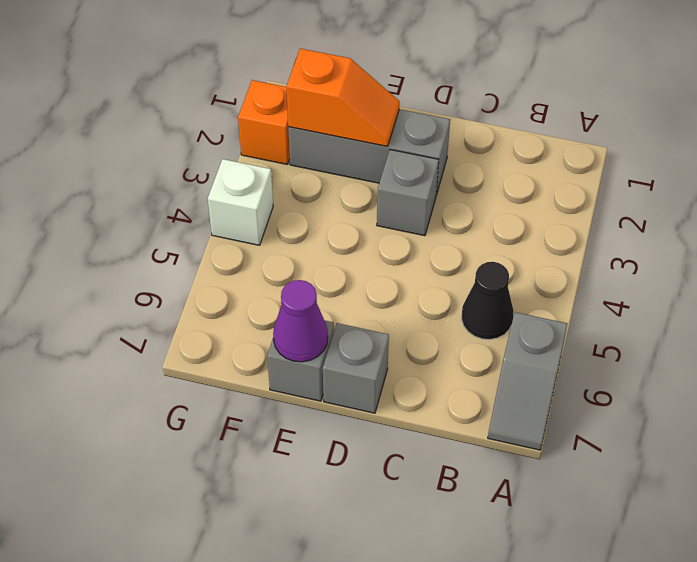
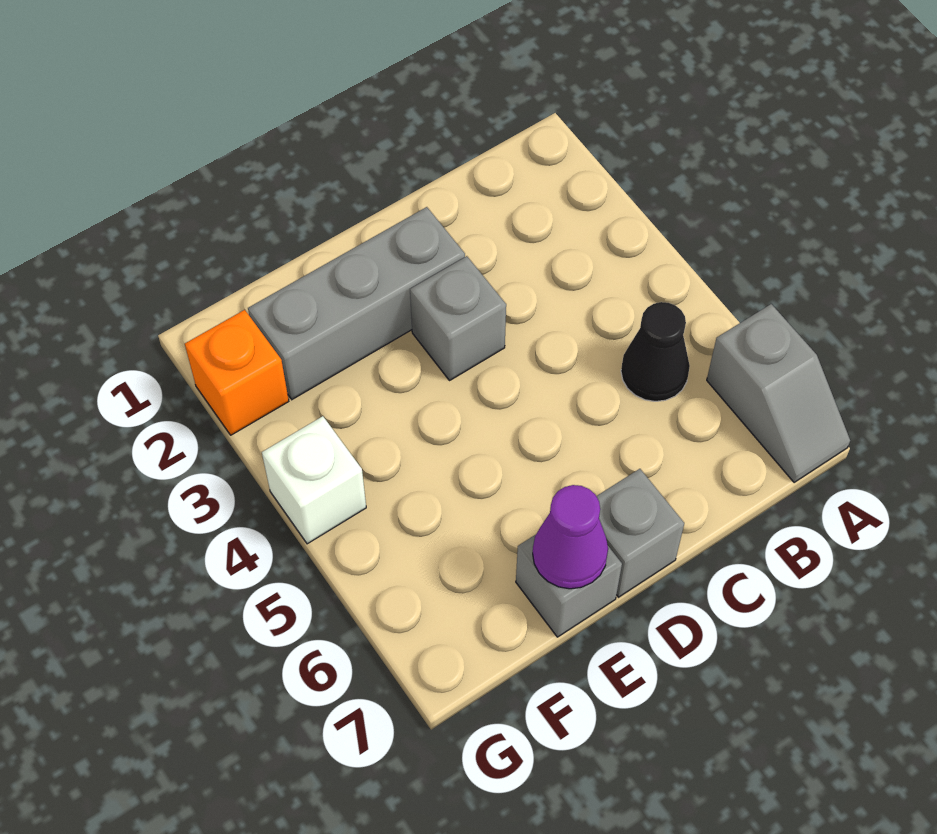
orange slope E2:F2 level 2 top F -> none

